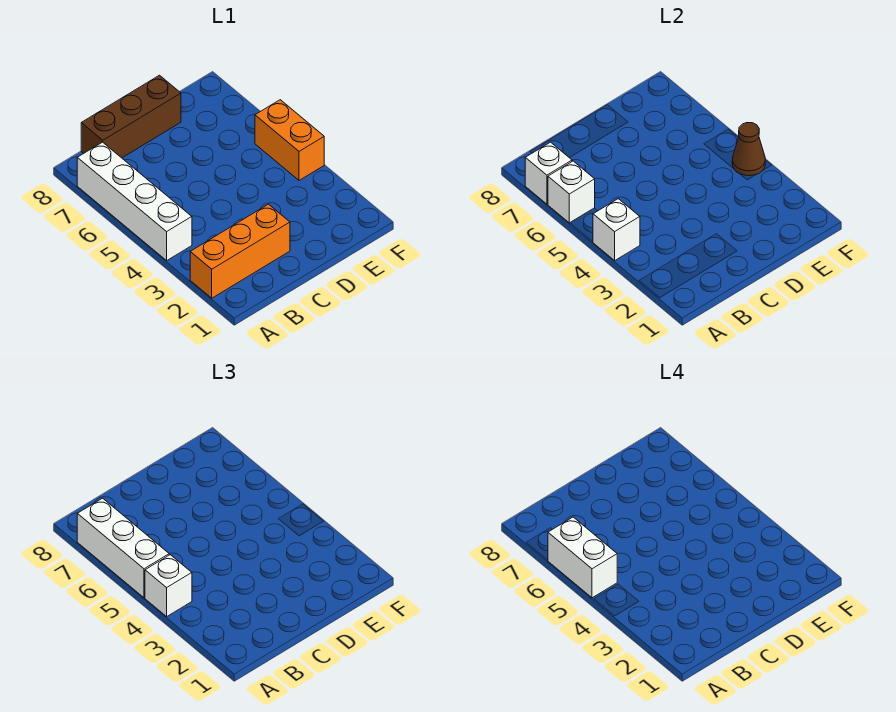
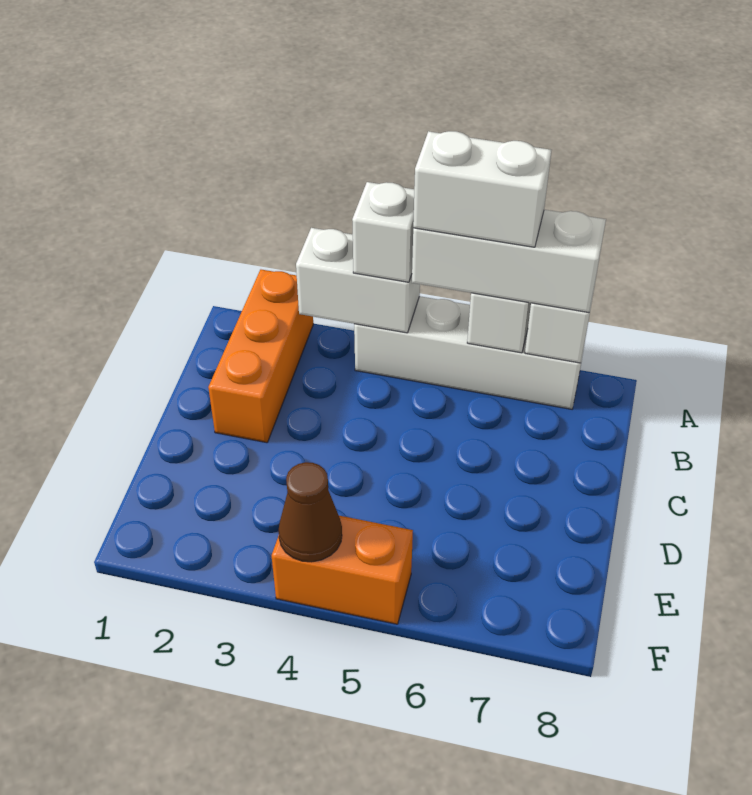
white brick A4 level 2 -> white brick A3:A4 level 2
brown brick B8:D8 level 1 -> none

